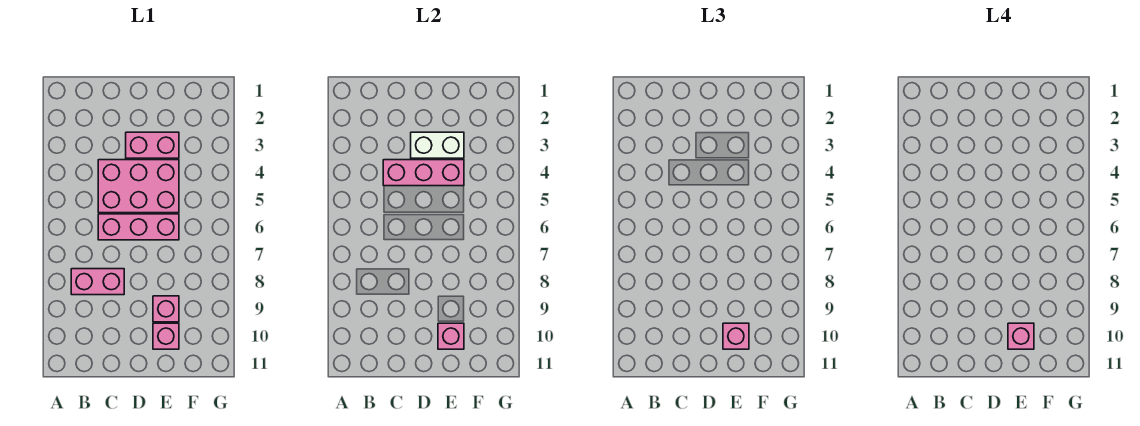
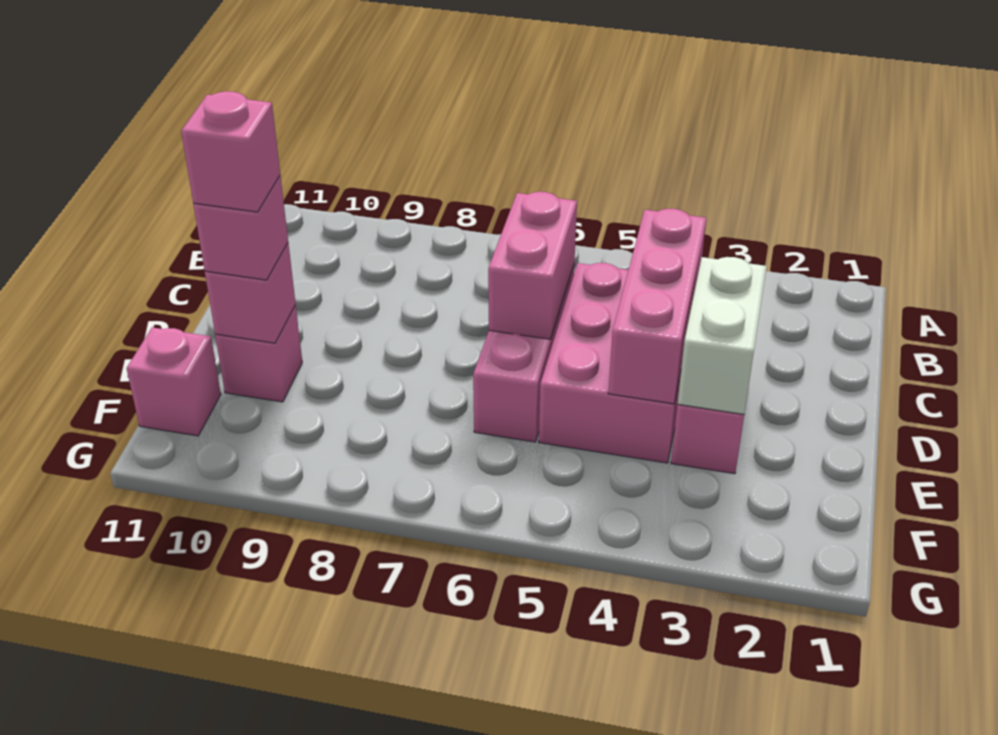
pink brick B8:C8 level 1 -> pink brick C6:D6 level 2
pink brick E9 level 1 -> pink brick F11 level 1

